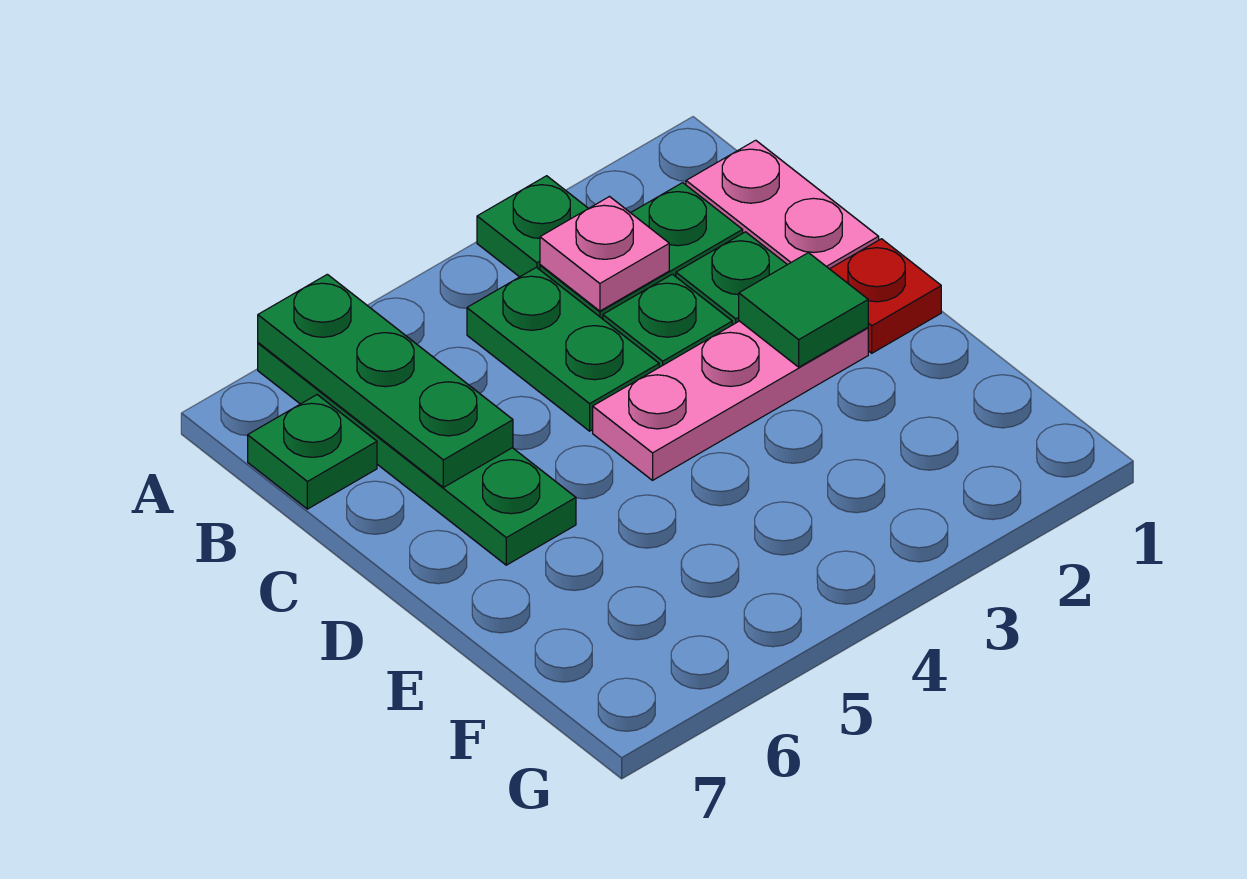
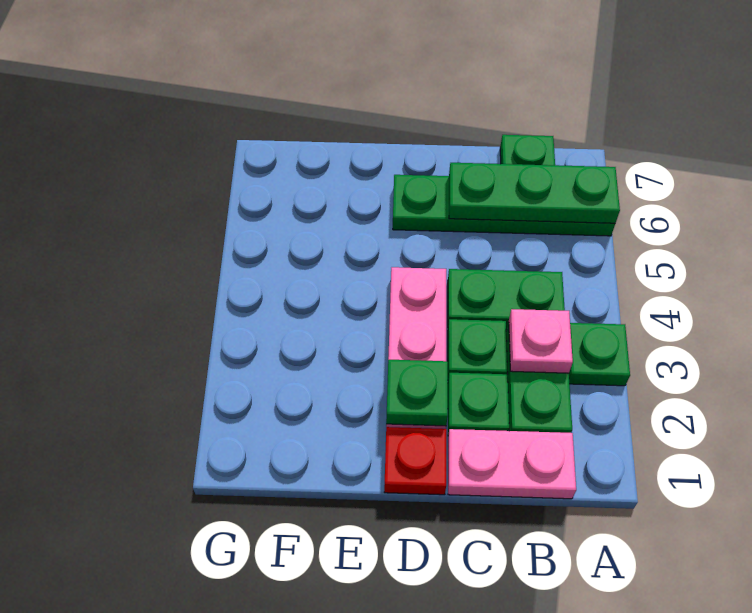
green tile D2 level 2 -> green plate D2 level 2

